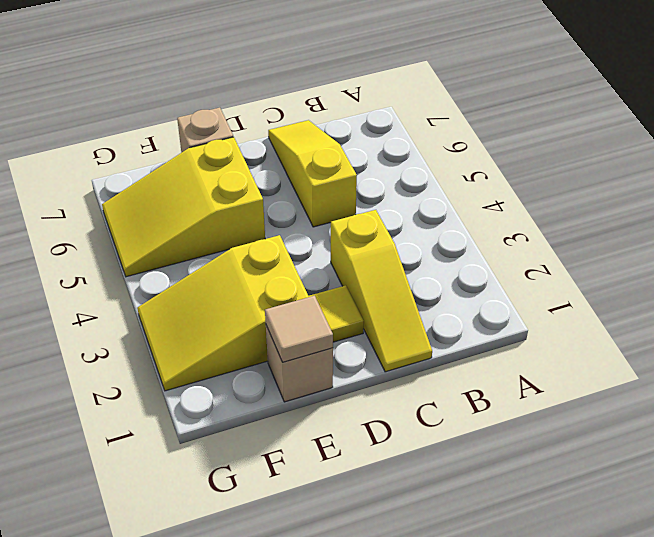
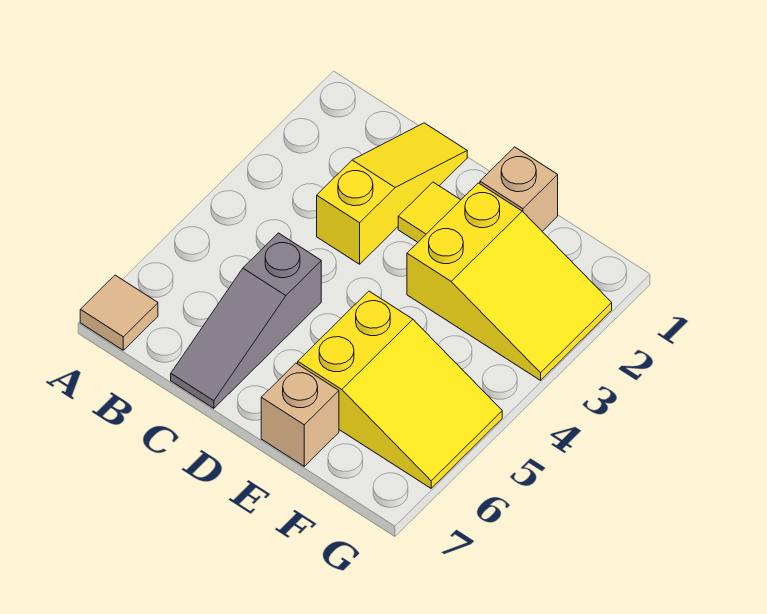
yellow slope C5:C7 level 1 top 5 -> grey slope C5:C7 level 1 top 5
tan tile E1 level 2 -> tan tile A7 level 1

